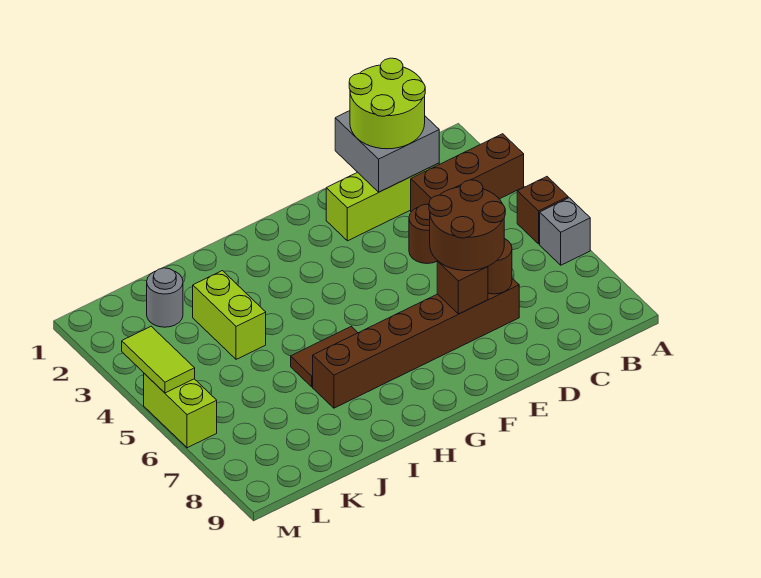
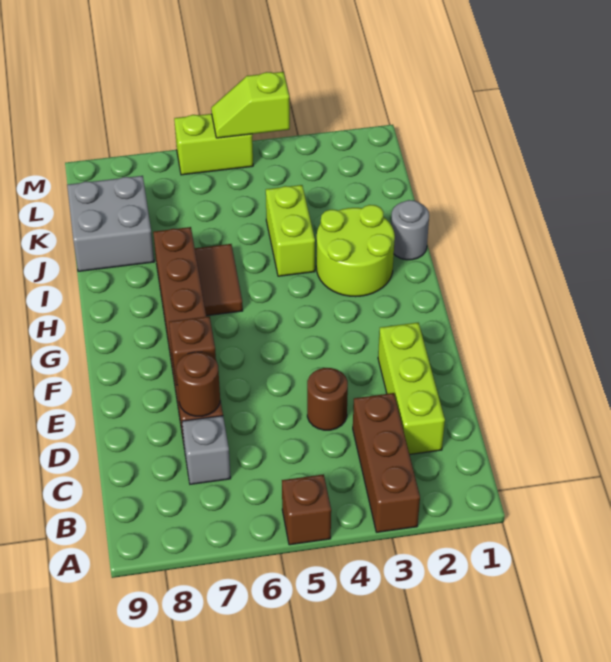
grey brick A6 level 1 -> grey brick C7 level 1
grey brick C1:D2 level 2 -> grey brick J8:K9 level 1
lime round brick C1:D2 level 3 -> lime round brick H2:I3 level 1
brown round brick D6:E7 level 3 -> none
lime brick J3:J4 level 1 -> lime brick I4:J4 level 1
grey round brick K2 level 1 -> grey round brick I1 level 1
lime tile M4:M5 level 2 -> lime slope M4:M5 level 2 top 4

